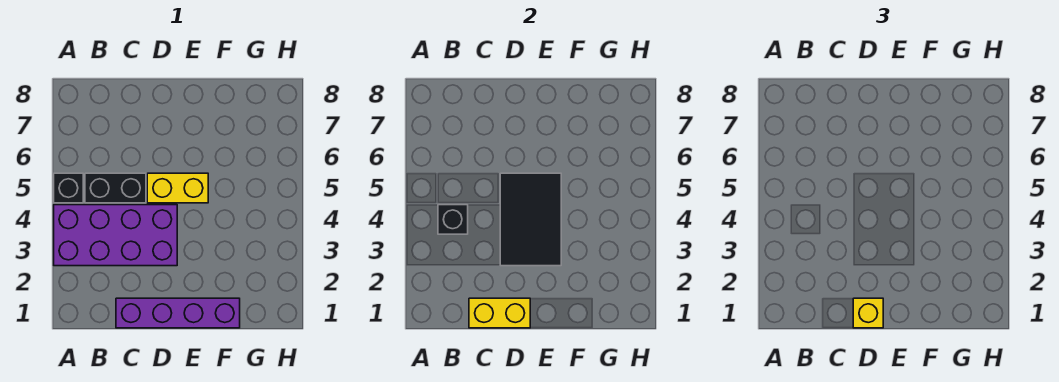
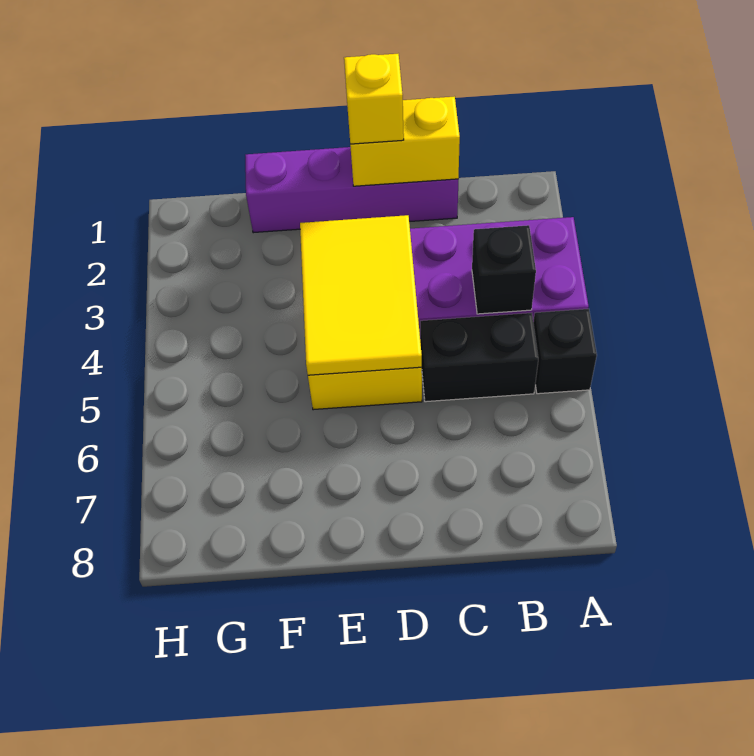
black tile D3:E5 level 2 -> yellow tile D3:E5 level 2

